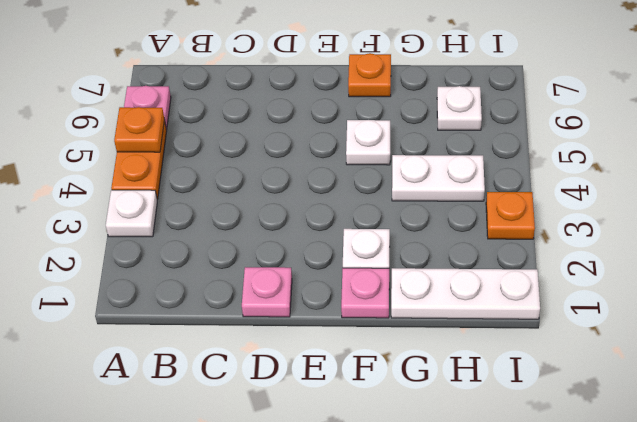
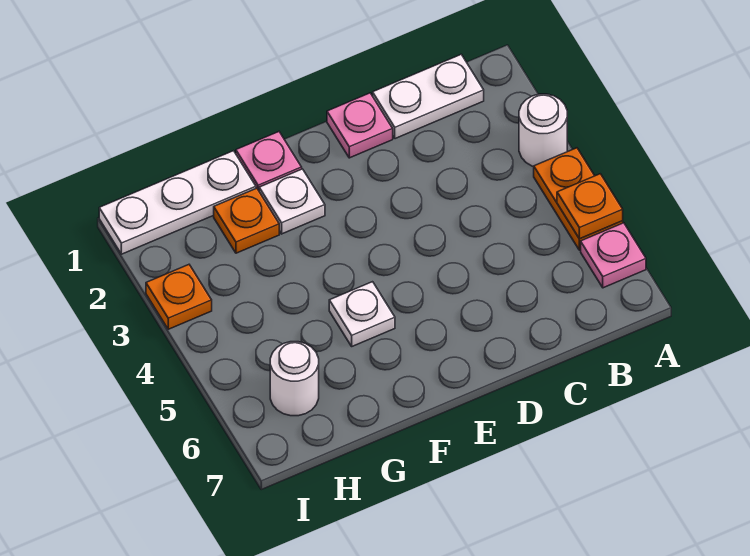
white plate A3 level 1 -> white round brick A3 level 1
orange plate F7 level 1 -> orange plate G2 level 1
white plate G4:H4 level 1 -> white plate B1:C1 level 1
white plate H6 level 1 -> white round brick H6 level 1

